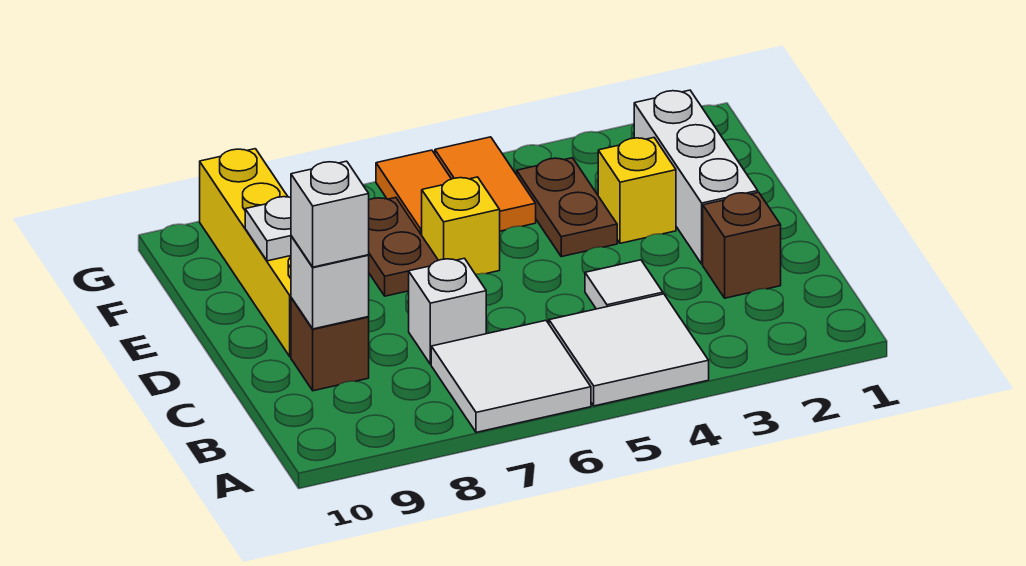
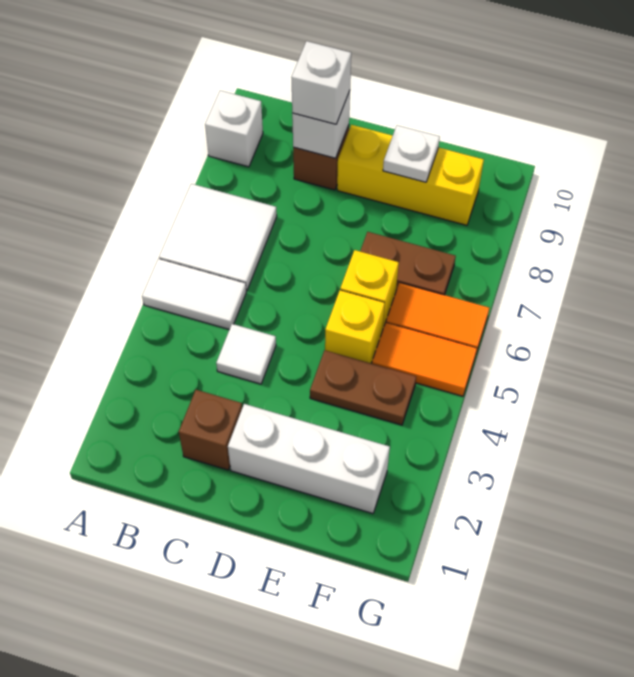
white tile A4:B5 level 1 -> white tile A5:B5 level 1
white brick C7 level 1 -> white brick A9 level 1
yellow brick D9:G9 level 1 -> yellow brick D9:F9 level 1
yellow brick E3 level 1 -> yellow brick E5 level 1

